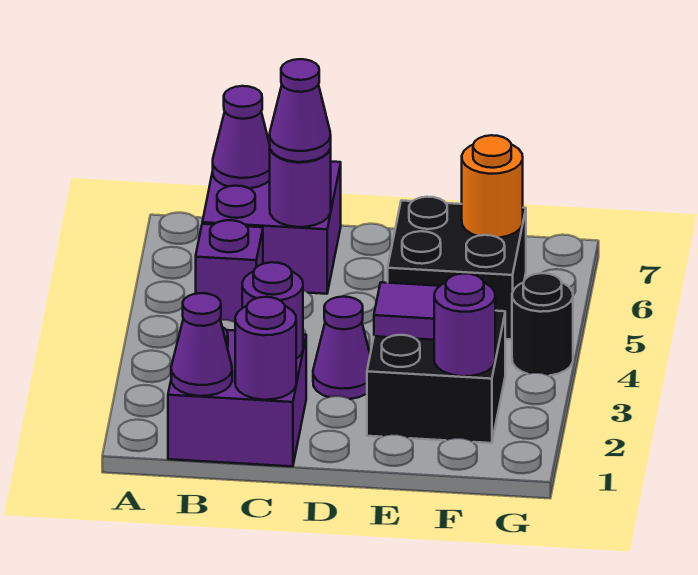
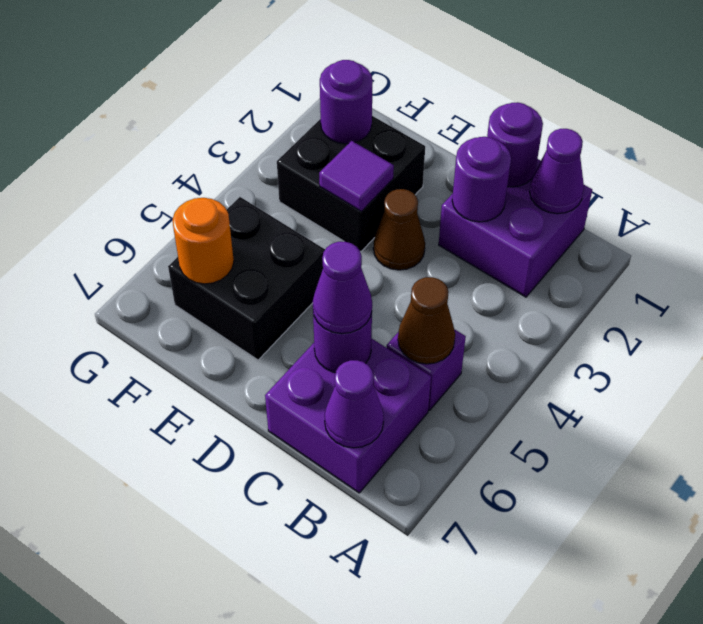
none -> brown cone B5 level 2
purple cone D3 level 1 -> brown cone D3 level 1
black round brick G4 level 1 -> none

